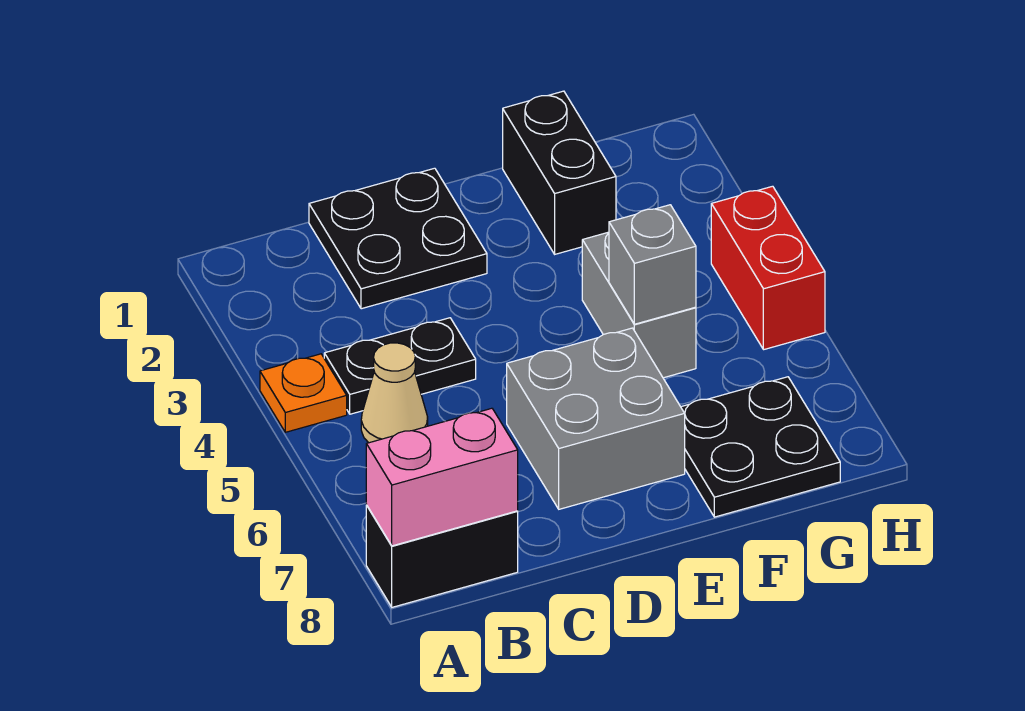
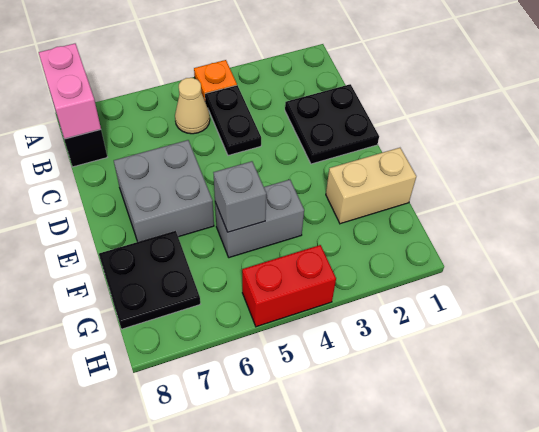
black brick F1:F2 level 1 -> tan brick F1:F2 level 1

